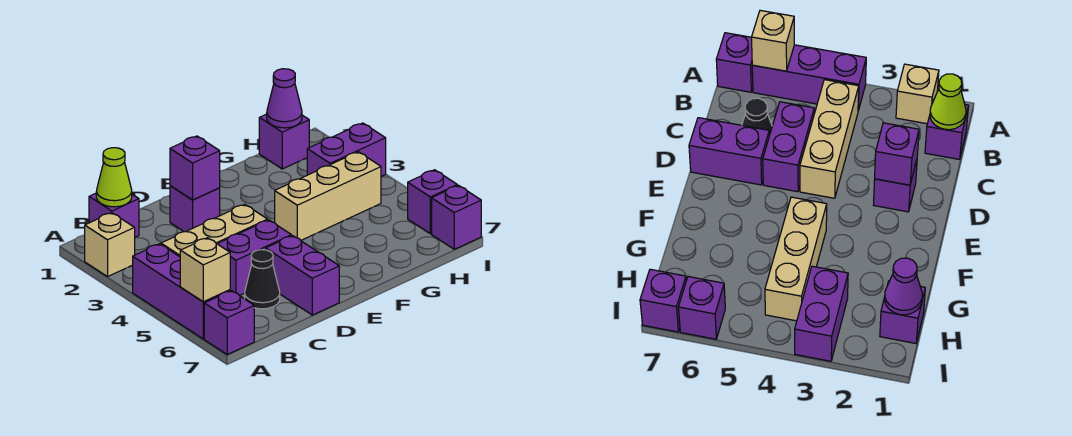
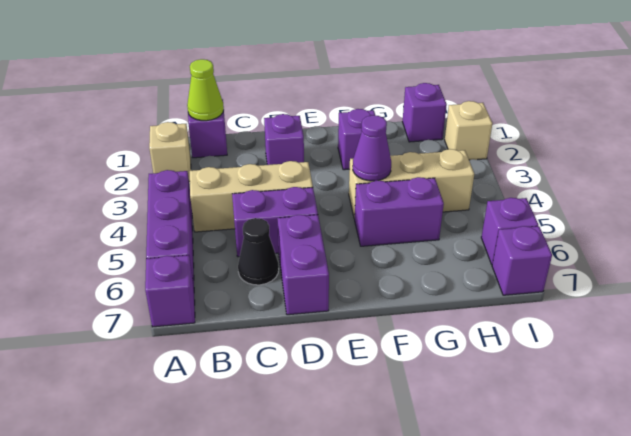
tan brick A6 level 2 -> tan brick I2 level 1
purple brick D2 level 2 -> purple brick F2 level 1
purple cone H1 level 2 -> purple cone F4 level 2
purple brick H3:I3 level 1 -> purple brick F5:G5 level 1

